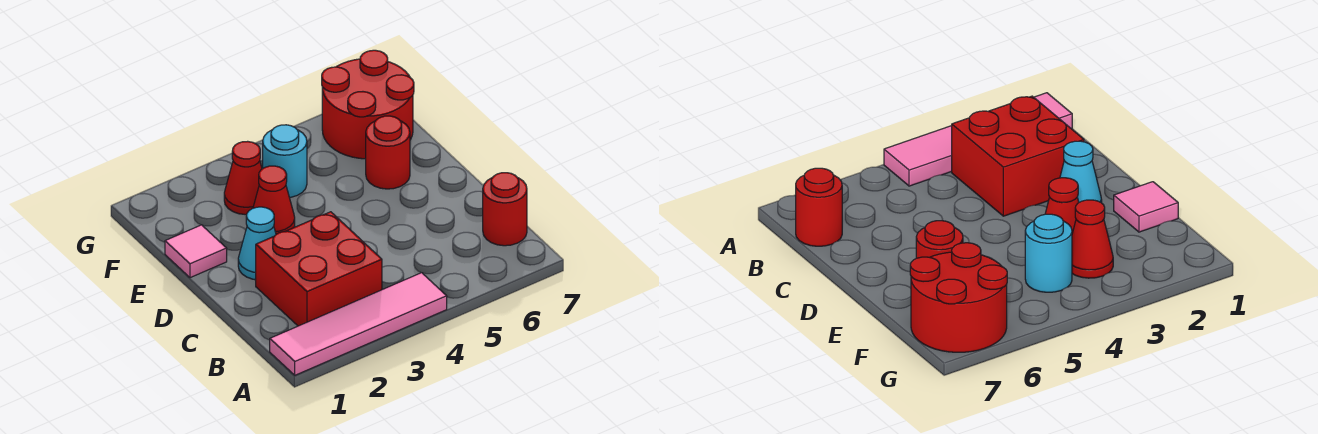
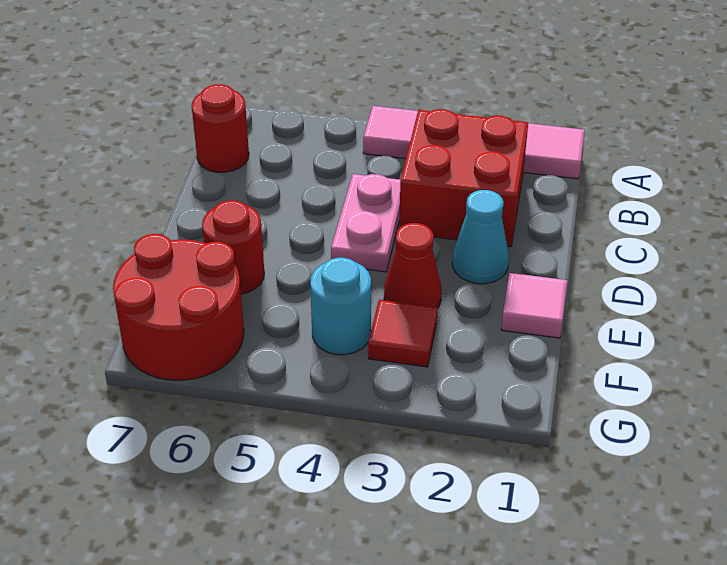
none -> pink plate C4:D4 level 1
red cone F3 level 1 -> red tile F3 level 1

